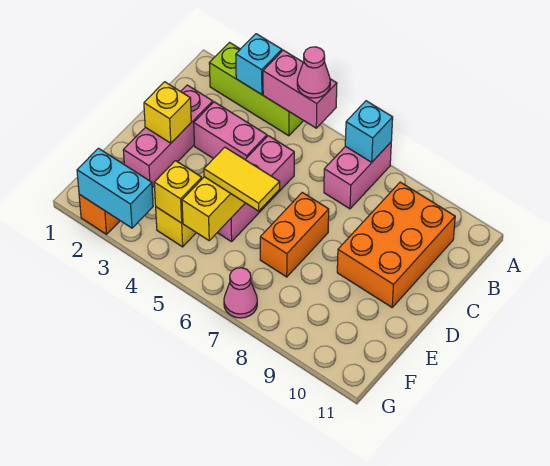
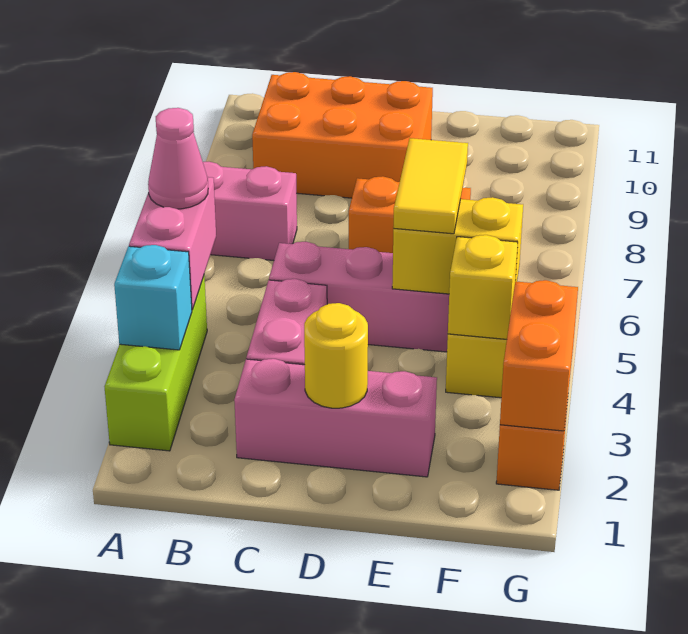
cyan brick A7 level 2 -> none
yellow brick D2 level 2 -> yellow round brick D2 level 2
cyan brick G2:G3 level 2 -> orange brick G2:G3 level 2
pink cone G7 level 1 -> none

